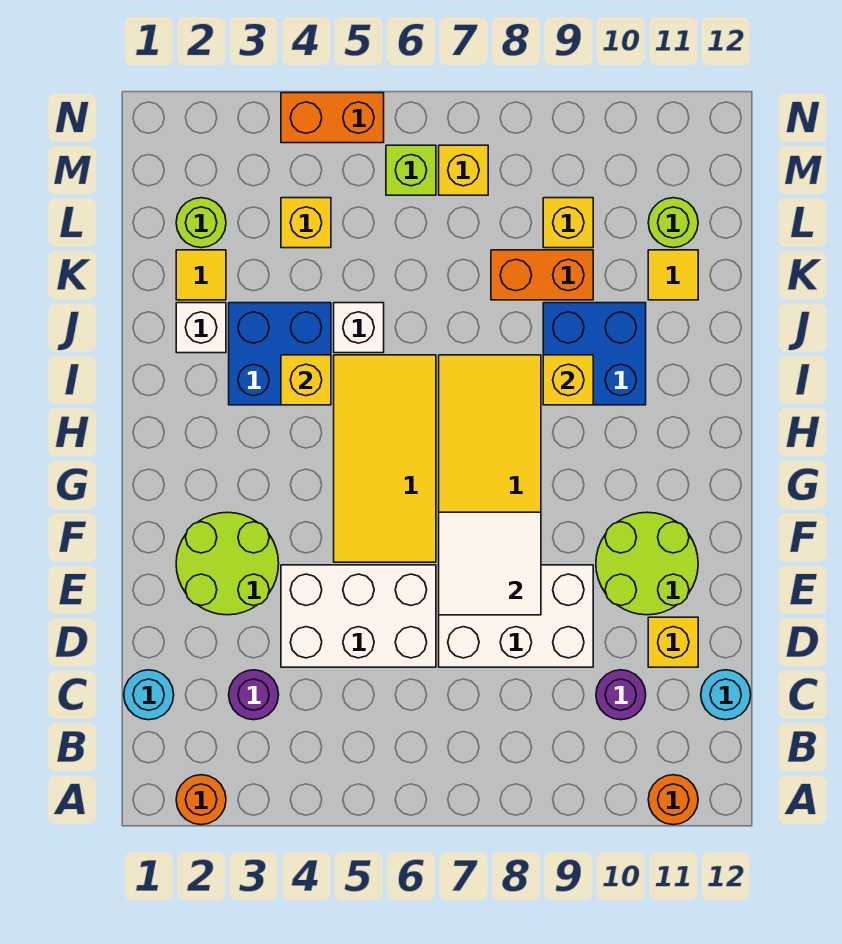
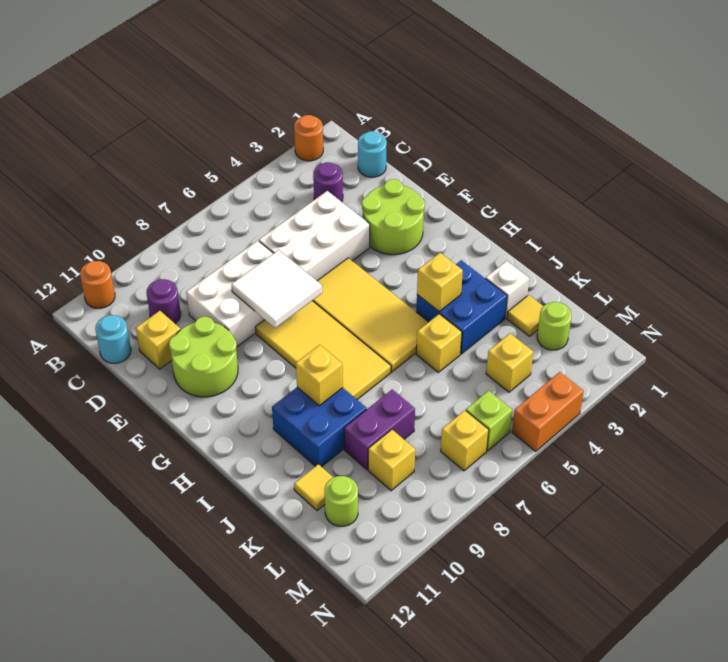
white brick J5 level 1 -> yellow brick J5 level 1
orange brick K8:K9 level 1 -> purple brick K8:K9 level 1

